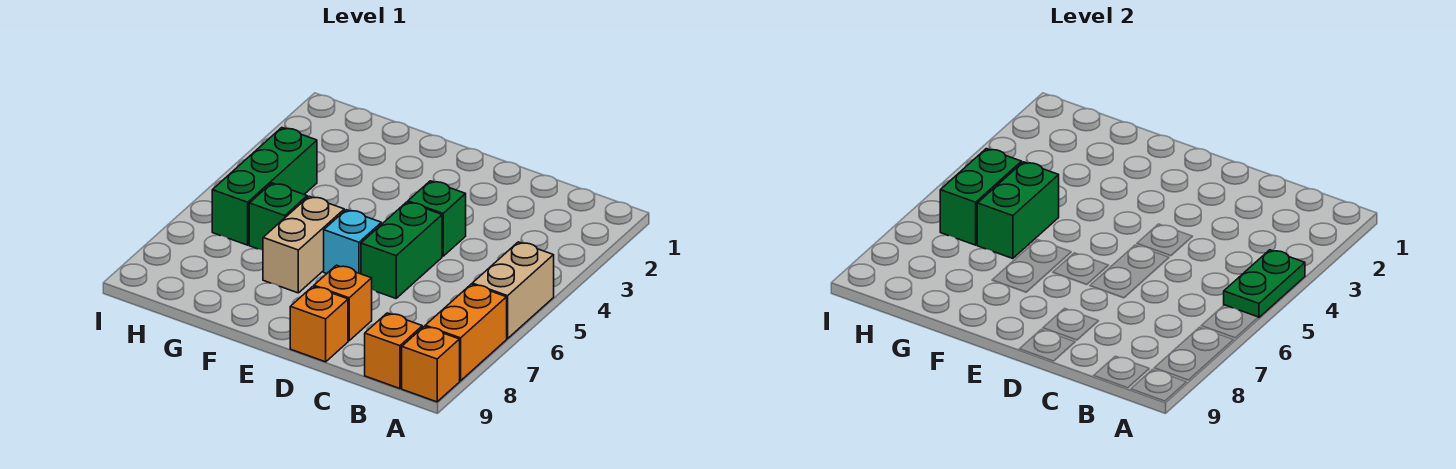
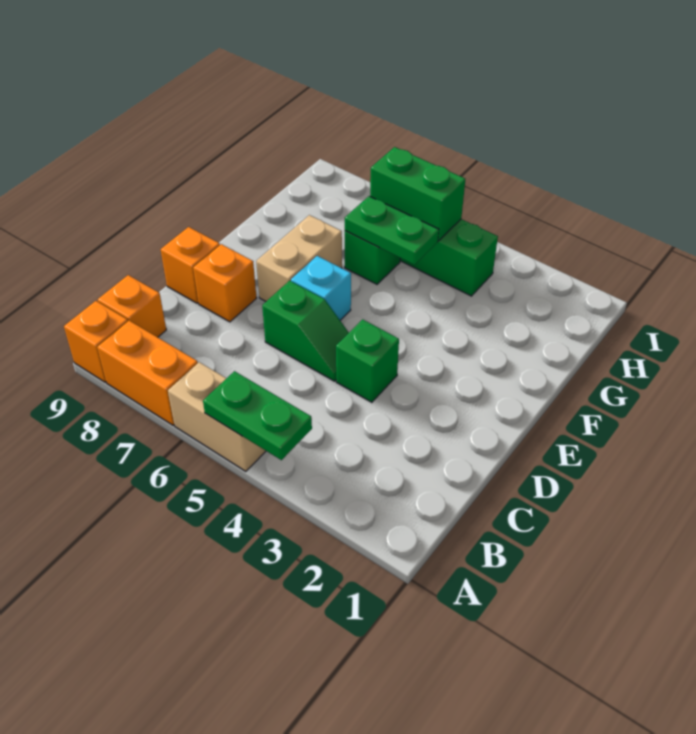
green brick D5:D6 level 1 -> green slope D5:D6 level 1 top 6
tan brick F6:F7 level 1 -> tan brick E7:F7 level 1
green brick G5:G6 level 2 -> green plate G5:G6 level 2

